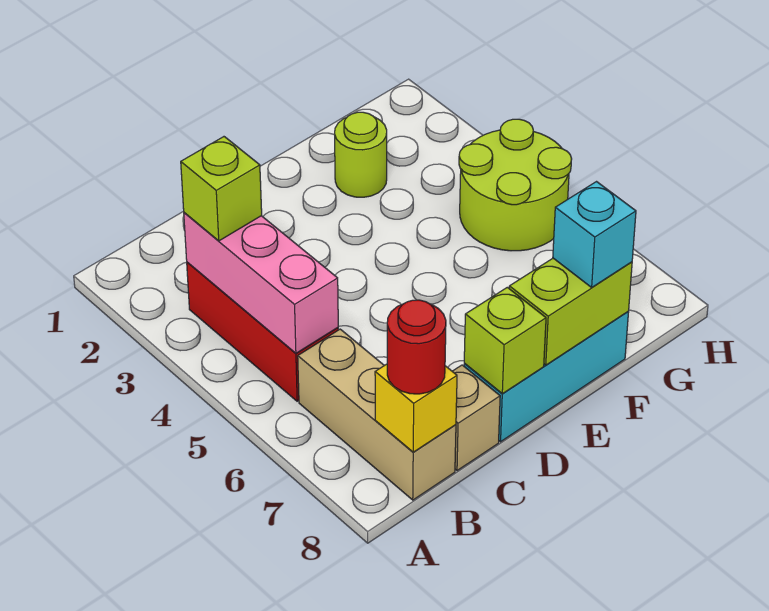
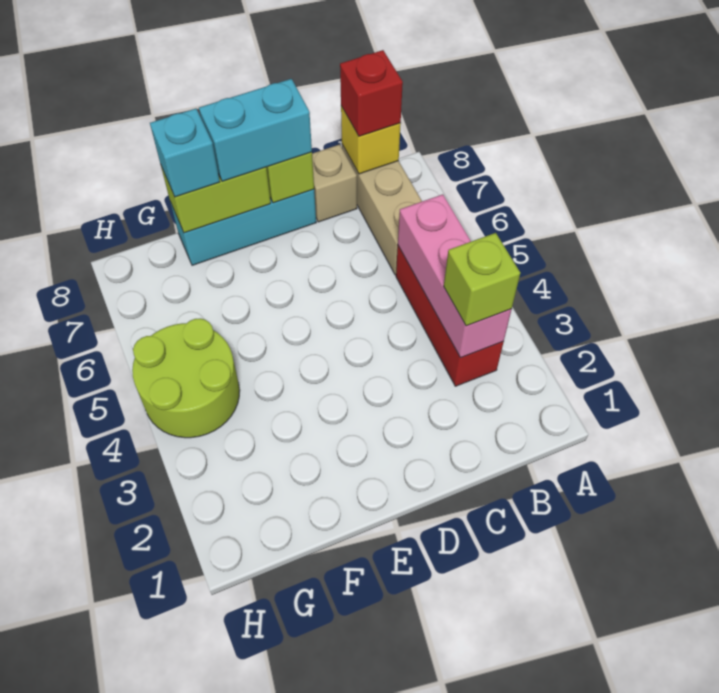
red round brick B8 level 3 -> red brick B8 level 3
none -> cyan brick D8:E8 level 3
lime round brick F2 level 1 -> none

